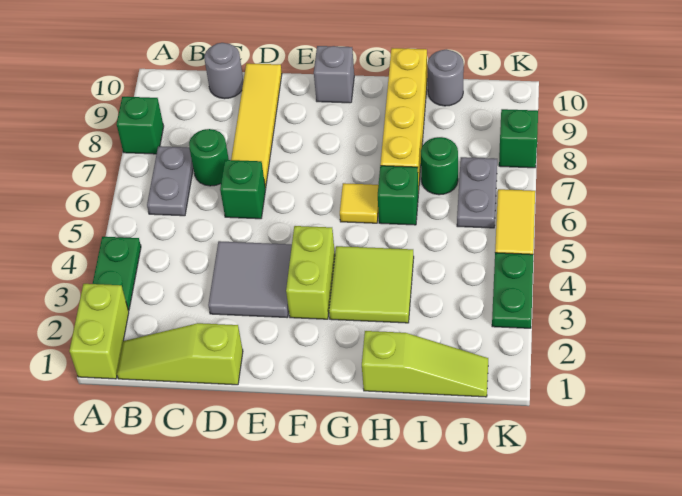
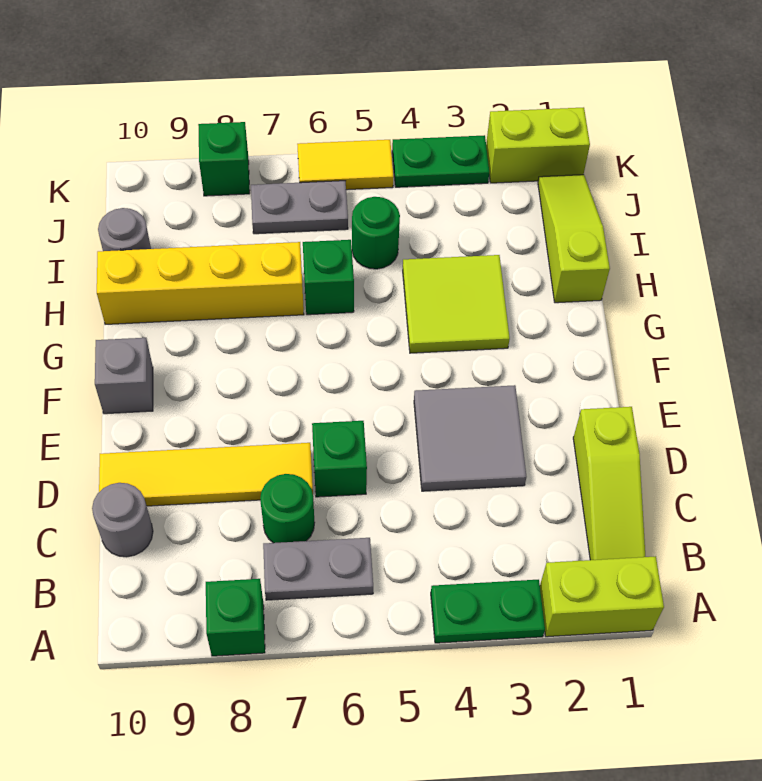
lime brick F3:F4 level 1 -> lime brick K1:K2 level 1
yellow tile G6 level 1 -> none
green round brick I7 level 1 -> green round brick I5 level 1

